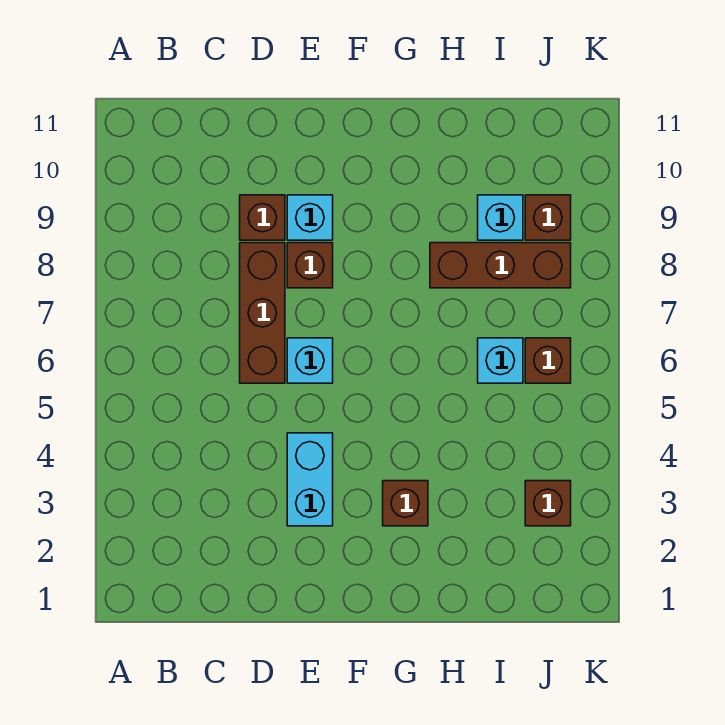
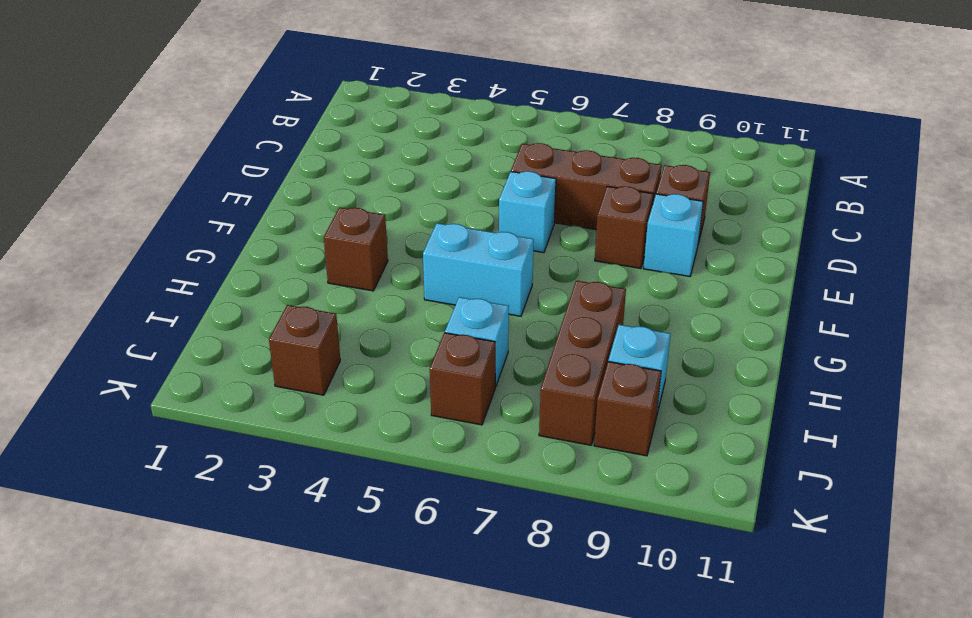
cyan brick E3:E4 level 1 -> cyan brick G5:G6 level 1

